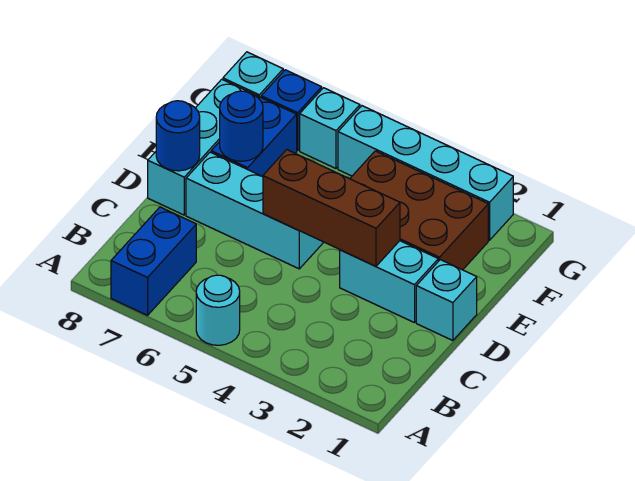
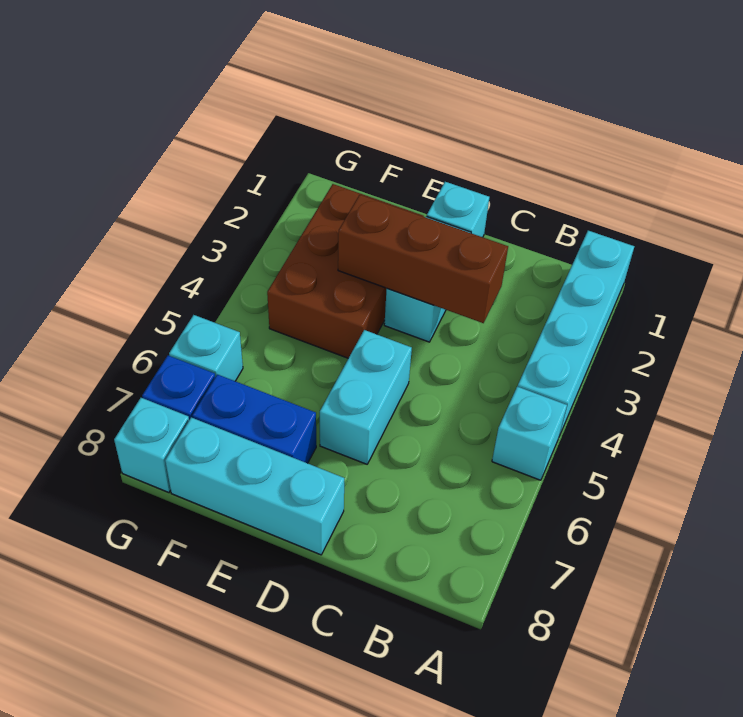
cyan round brick A5 level 1 -> cyan brick A5 level 1
blue brick A7:B7 level 1 -> none
brown brick D3:D5 level 2 -> brown brick C3:E3 level 2
cyan brick D5:D7 level 1 -> cyan brick D5:D6 level 1
blue round brick D8 level 2 -> none
blue round brick E7 level 2 -> none
cyan brick G2:G5 level 1 -> cyan brick A1:A4 level 1

